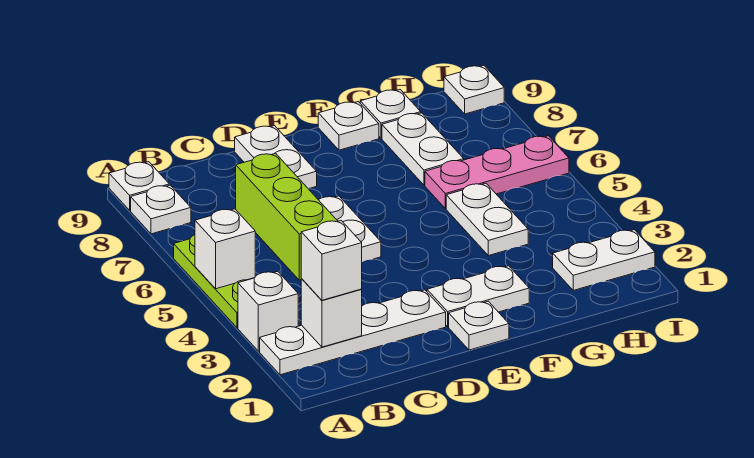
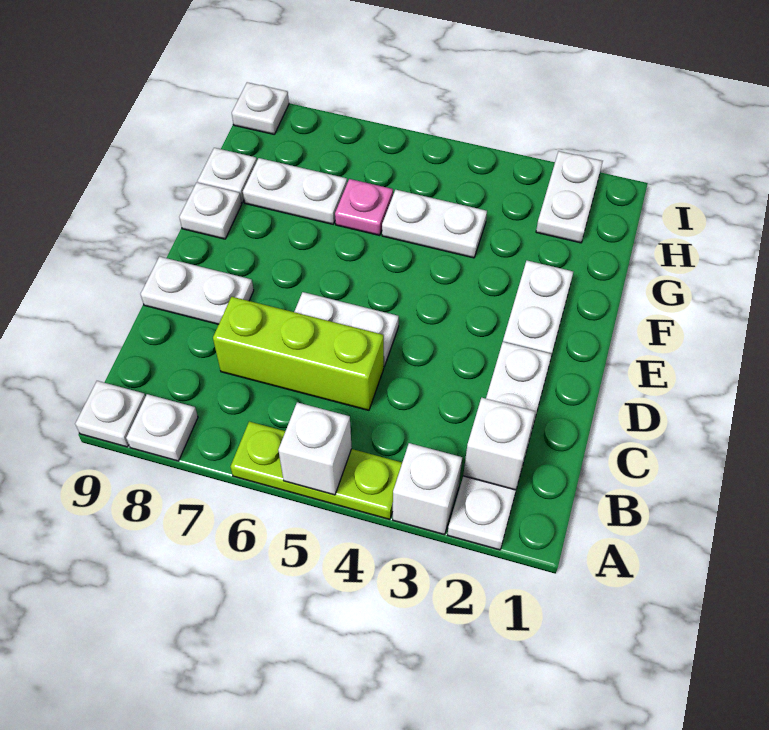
white brick B2 level 3 -> none
white plate E1 level 1 -> none
pink plate G6:I6 level 1 -> pink plate G6 level 1

